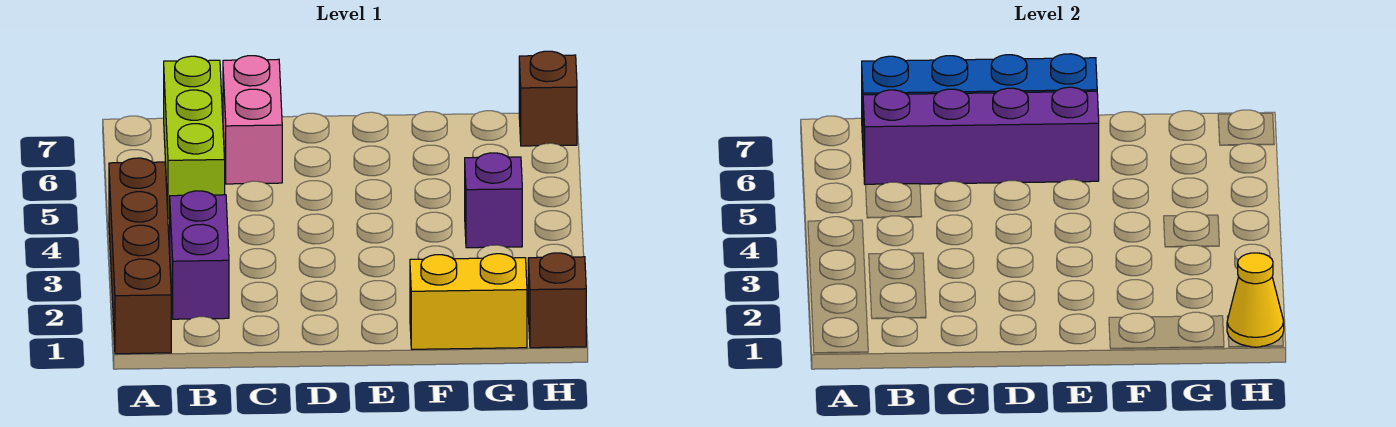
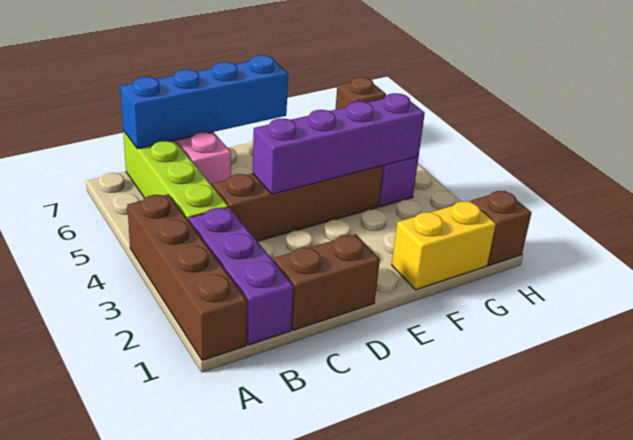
purple brick B2:B3 level 1 -> purple brick B1:B3 level 1
lime brick B5:B7 level 1 -> lime brick B4:B7 level 1
purple brick B6:E6 level 2 -> purple brick D4:G4 level 2
none -> brown brick C1:D1 level 1
none -> brown brick C4:F4 level 1
yellow cone H1 level 2 -> none

